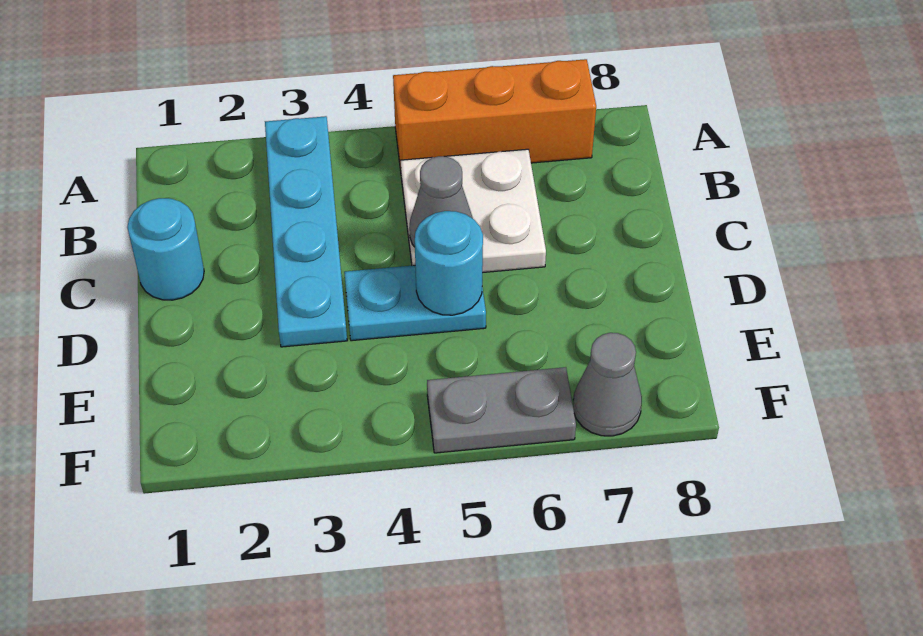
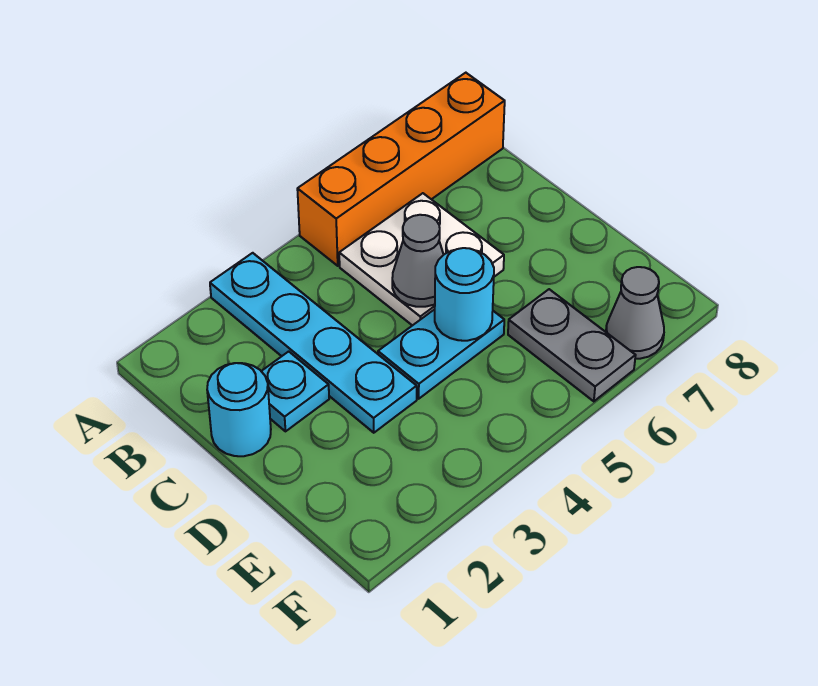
orange brick A5:A7 level 1 -> orange brick A5:A8 level 1
none -> cyan plate C2 level 1
grey plate F5:F6 level 1 -> grey plate E6:F6 level 1

